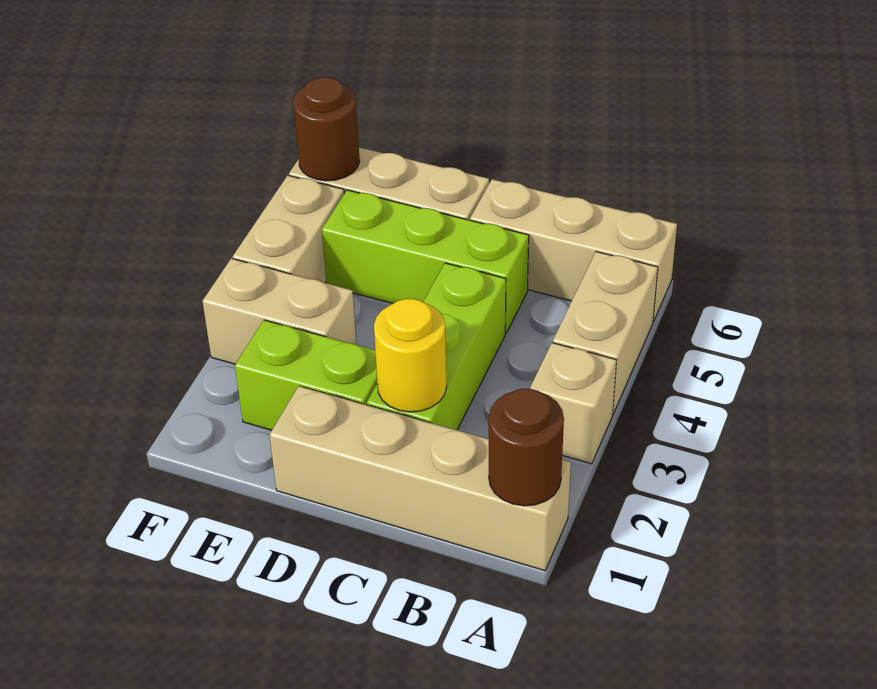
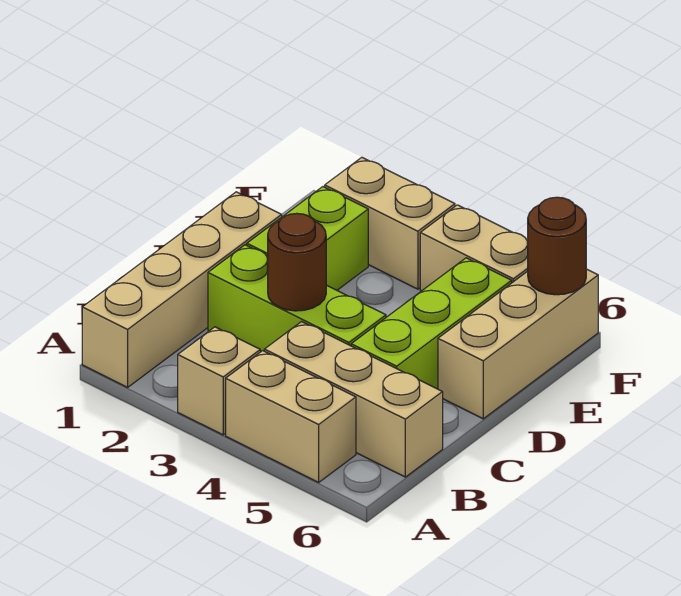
brown round brick A1 level 2 -> brown round brick C3 level 2
tan brick A6:C6 level 1 -> tan brick B4:B6 level 1
yellow round brick C2 level 2 -> none
tan brick E3:F3 level 1 -> tan brick F2:F3 level 1

